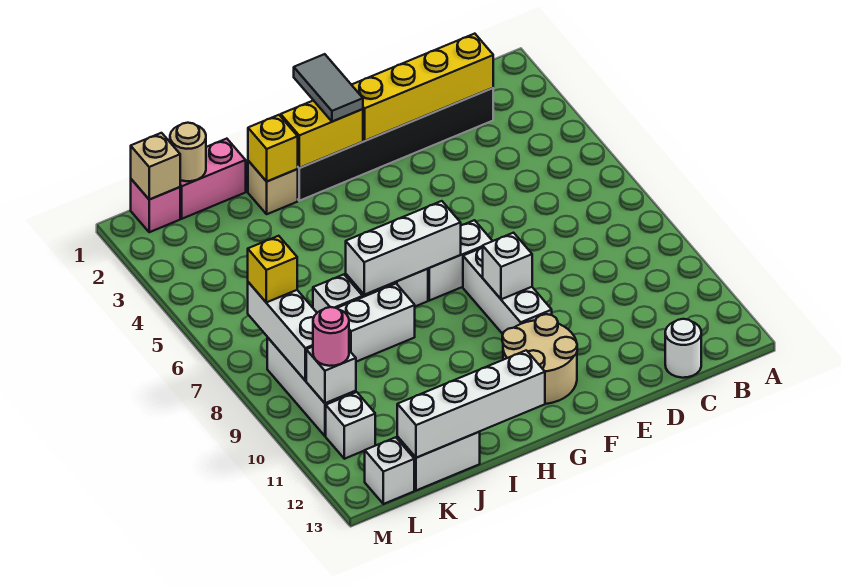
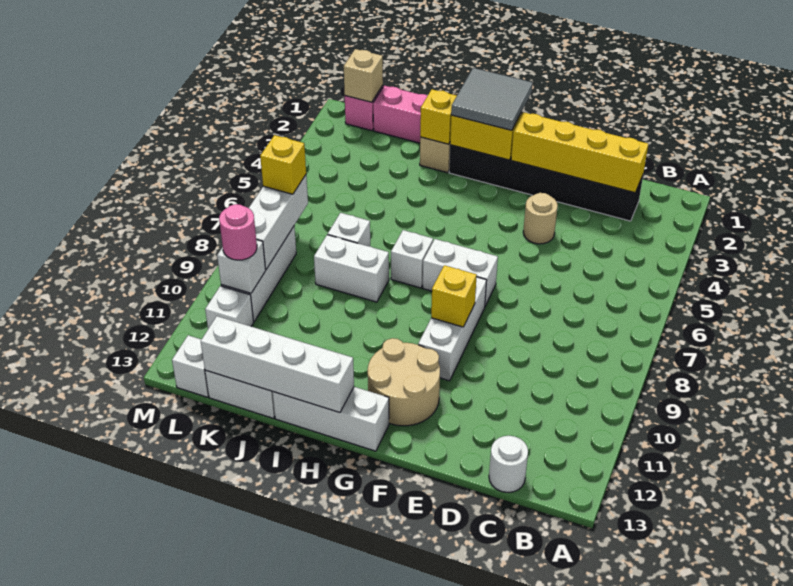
white brick F9 level 2 -> yellow brick F9 level 2
grey tile G1:G2 level 3 -> grey tile G1:H2 level 3
white brick G7:I7 level 2 -> white brick G13:I13 level 1
tan round brick K1 level 2 -> tan round brick E4 level 1

